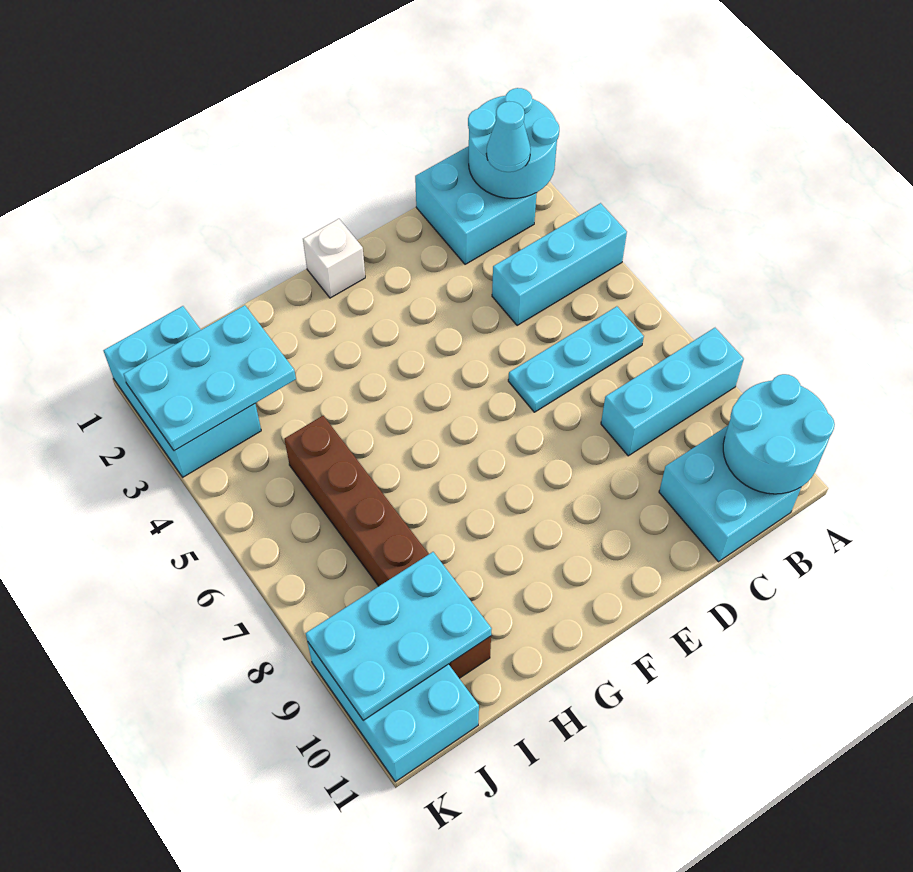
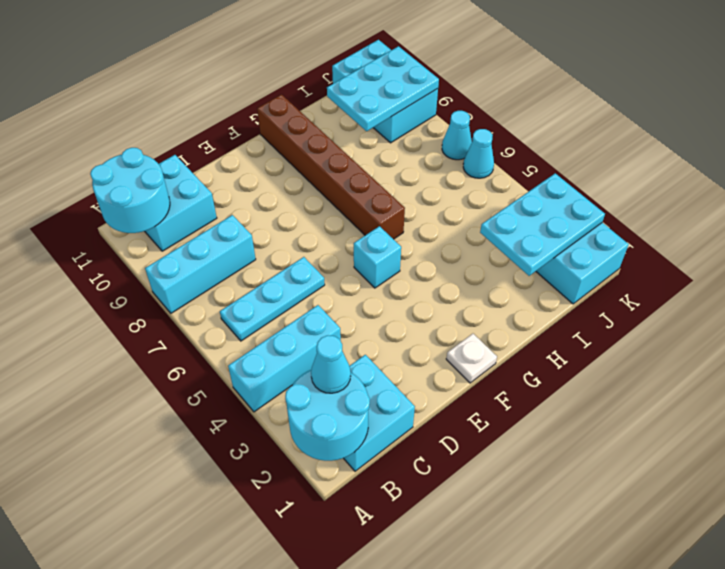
white brick F1 level 1 -> white plate F1 level 1
none -> cyan brick F5 level 1
brown brick I5:I10 level 1 -> brown brick G6:G11 level 1
none -> cyan cone K6 level 1
none -> cyan cone K7 level 1

